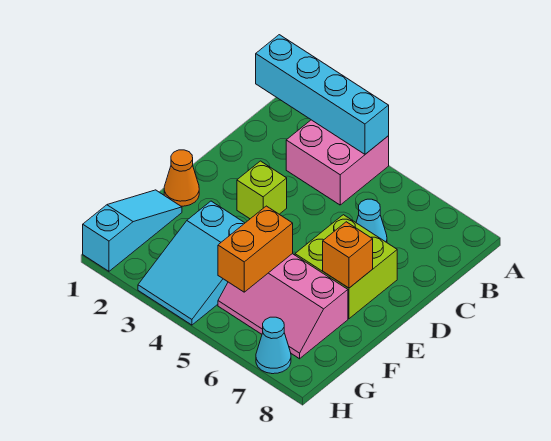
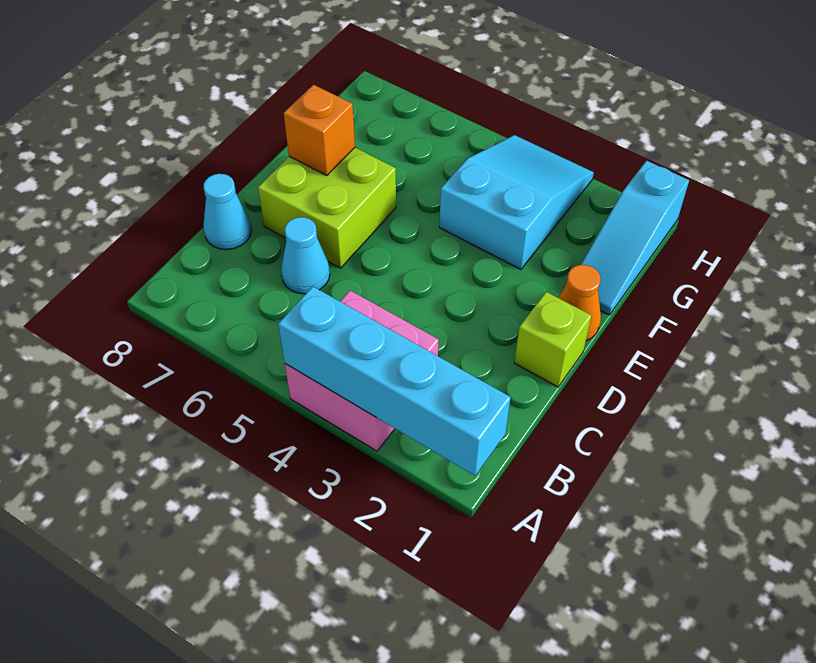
lime brick D3 level 1 -> lime brick D1 level 1
pink slope F5:G7 level 1 top F -> none
orange brick F5:G5 level 2 -> none
cyan cone H7 level 1 -> cyan cone C8 level 1

